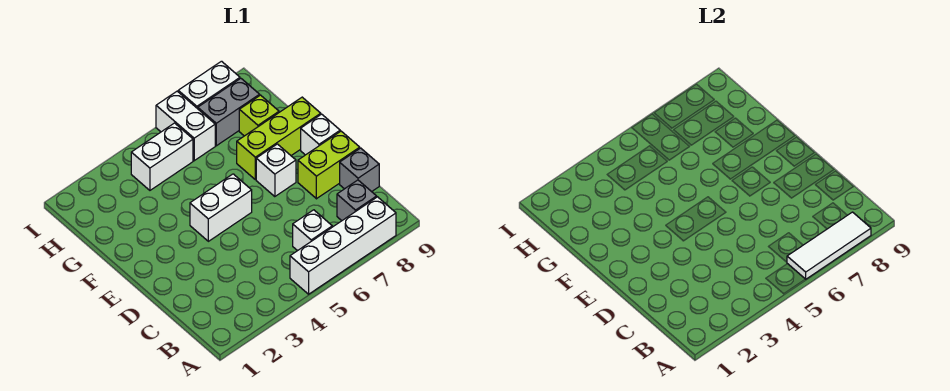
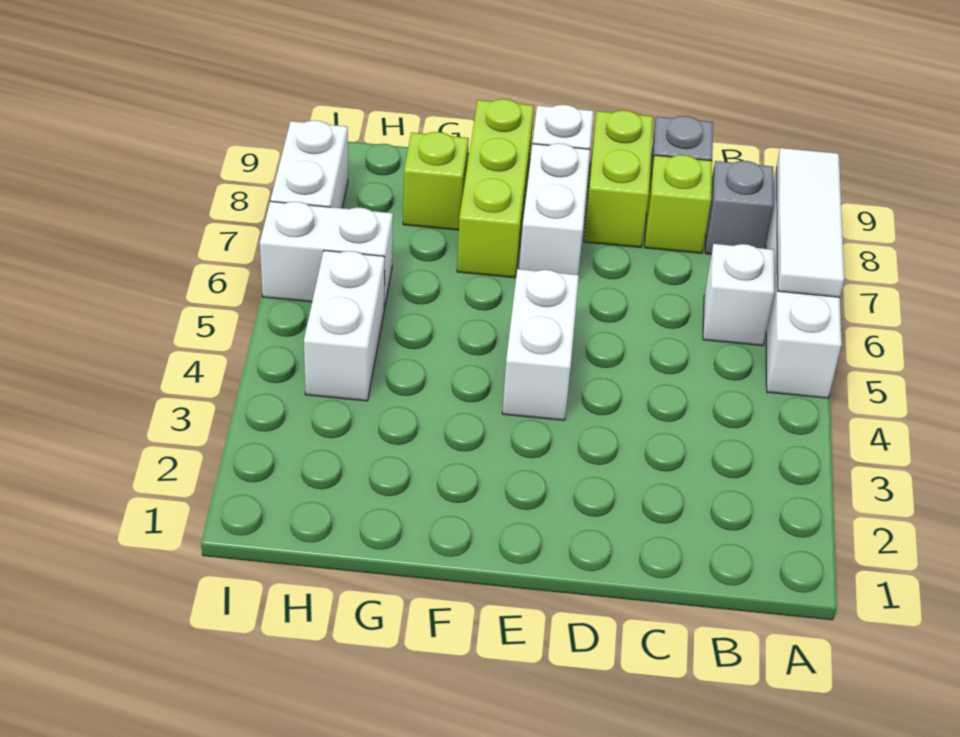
none -> lime brick C8 level 1
white brick E7 level 1 -> white brick E7:E8 level 1
grey brick H7:H8 level 1 -> none

